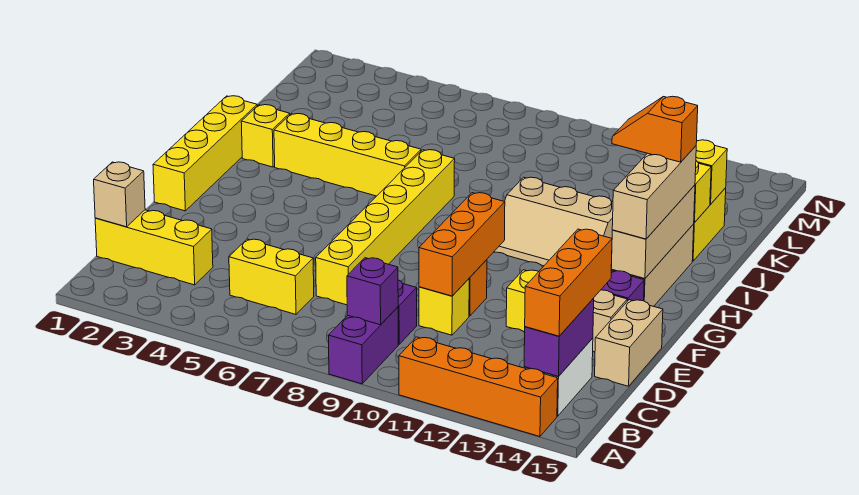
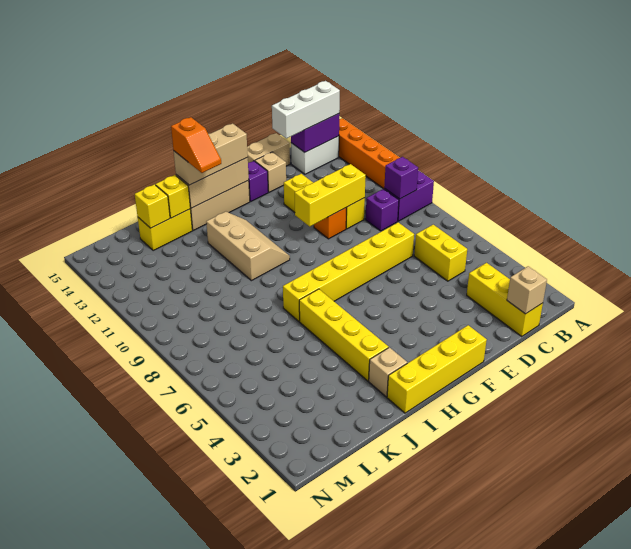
orange brick B14:D14 level 3 -> white brick B14:D14 level 3
orange brick D10:F10 level 2 -> yellow brick D10:F10 level 2
yellow brick I2 level 1 -> tan brick I2 level 1

